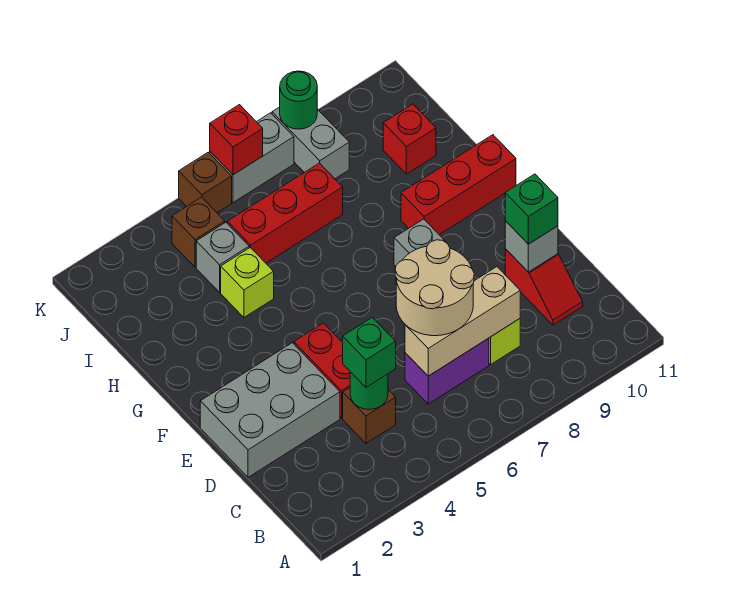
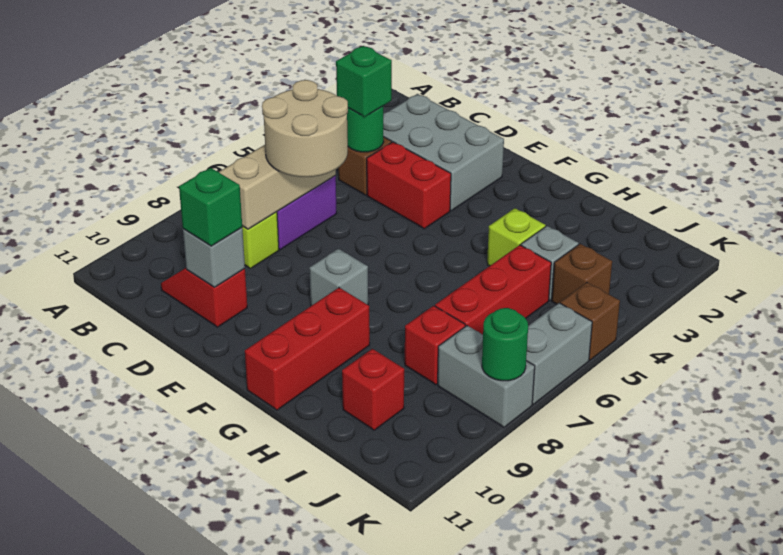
grey brick D1:E3 level 1 -> grey brick C2:E3 level 1
red brick K6 level 2 -> red brick I8 level 1

